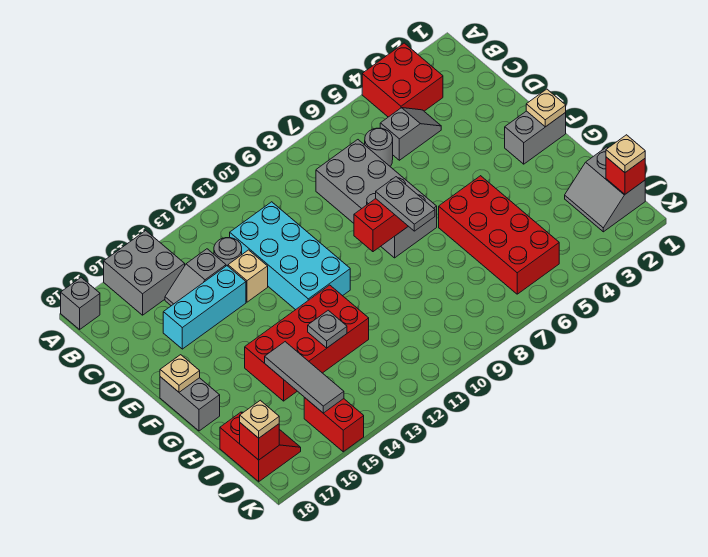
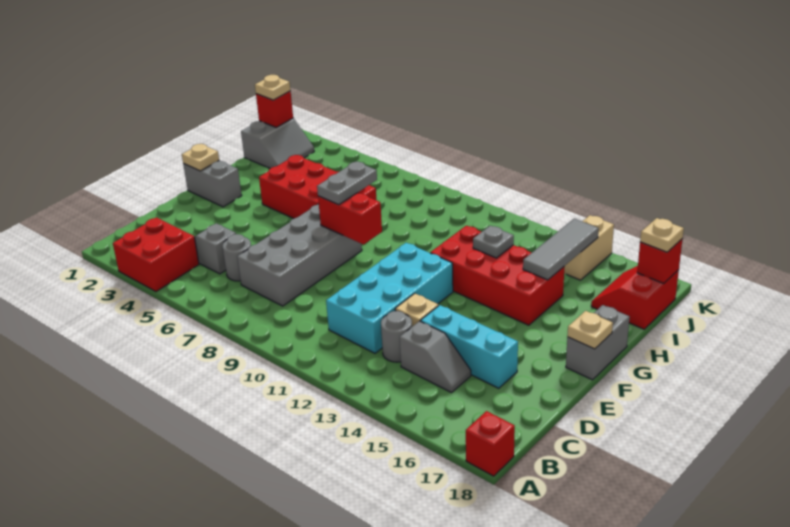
grey brick A15:B16 level 1 -> none
grey brick A18 level 1 -> red brick A18 level 1
red brick G5:J6 level 1 -> red brick G4:H7 level 1
red brick J15:K15 level 1 -> tan brick J15:K15 level 1

